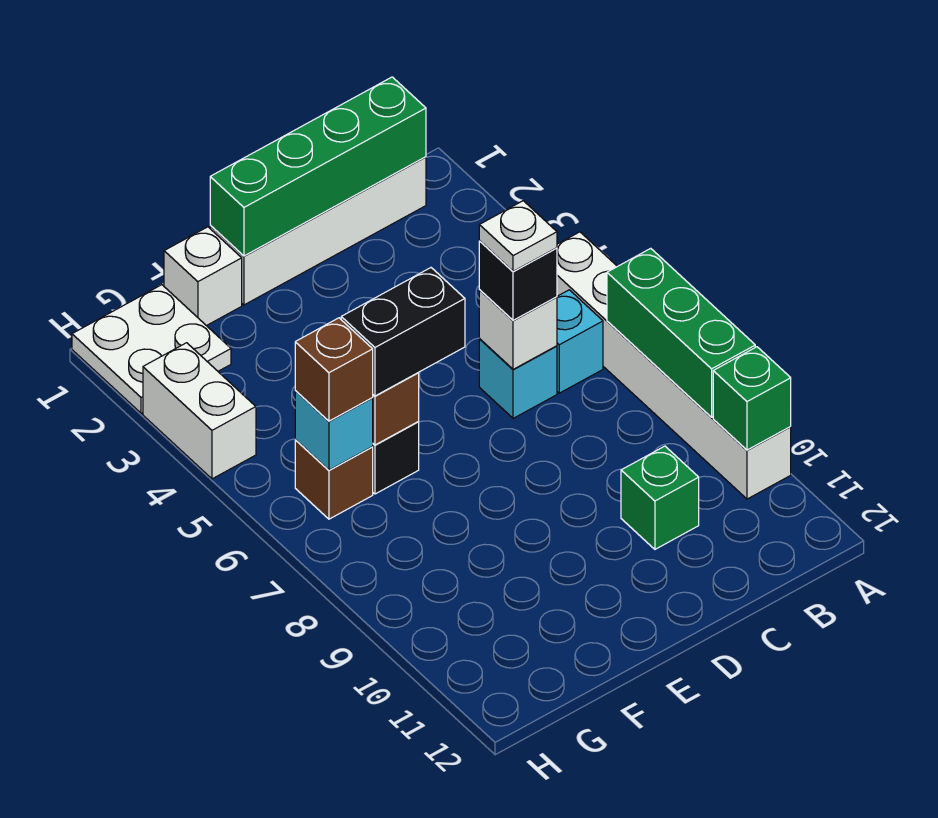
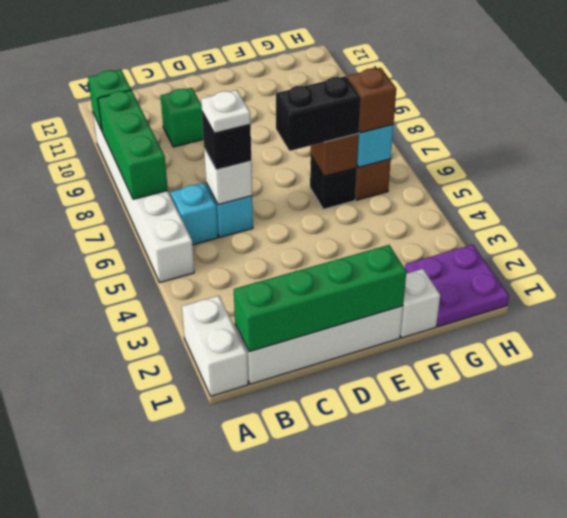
white plate G1:H2 level 1 -> purple plate G1:H2 level 1
white brick H3:H4 level 1 -> white brick A1:A2 level 1

